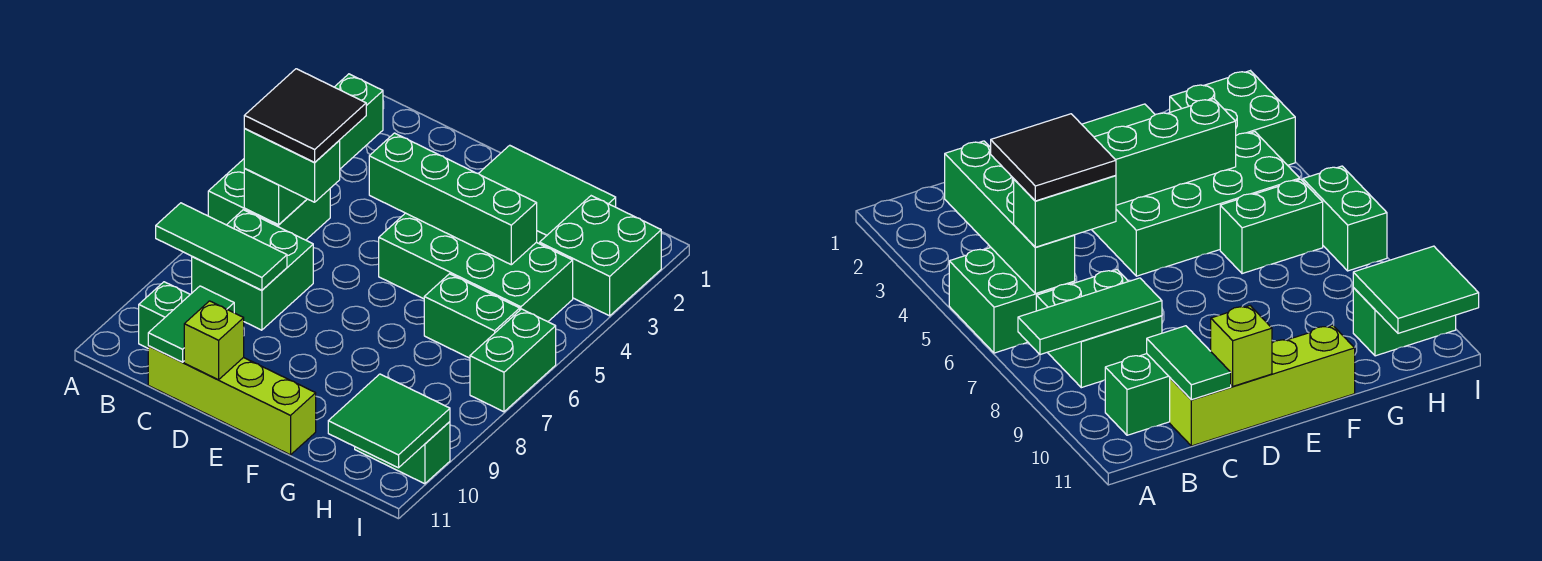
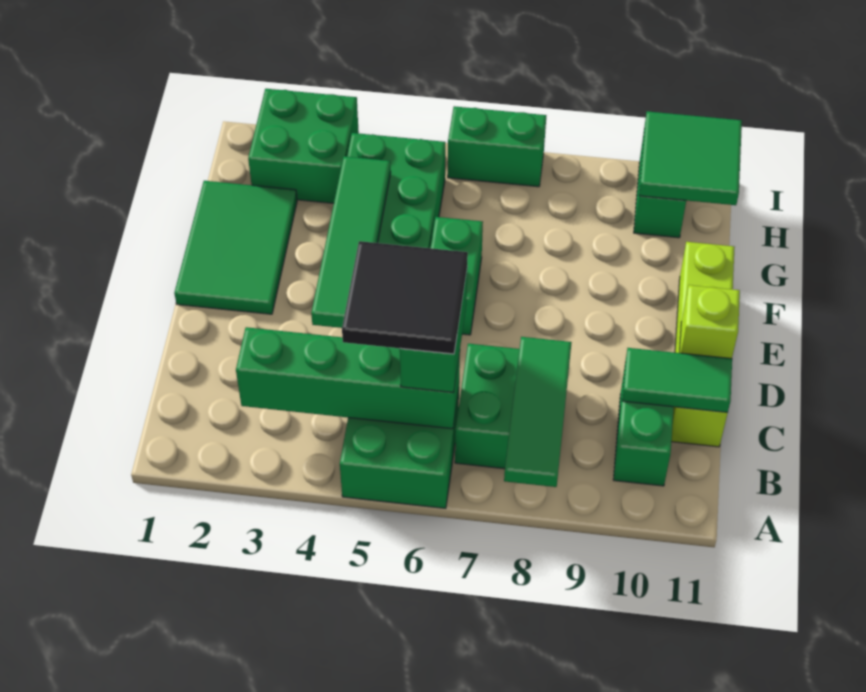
green brick D4:G4 level 2 -> green tile D4:G4 level 2
green brick G6:H6 level 1 -> green brick E6:F6 level 1

